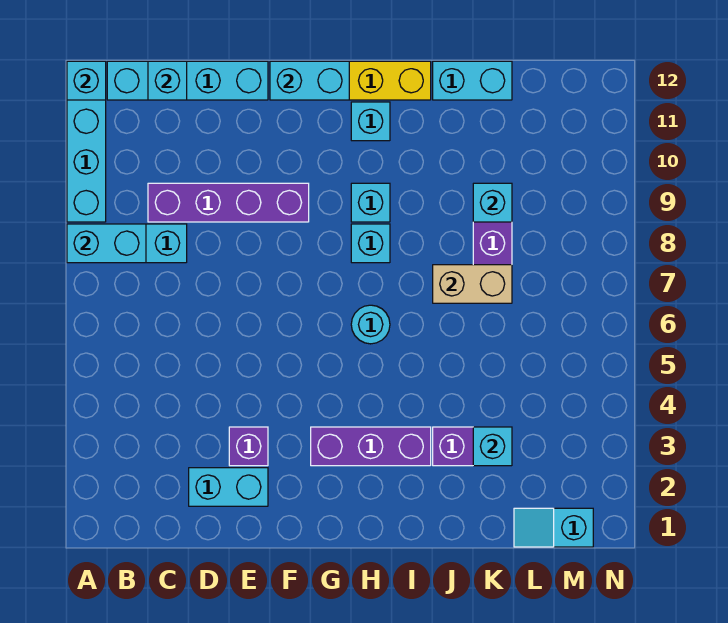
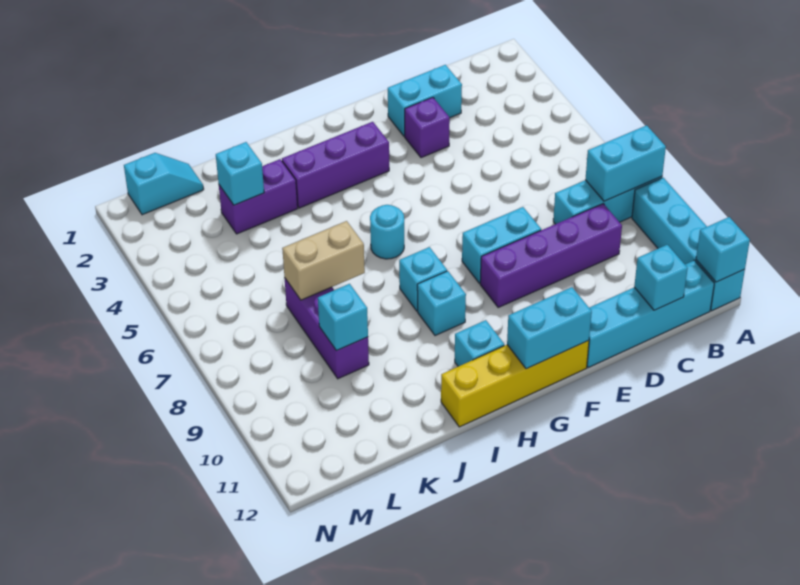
cyan brick J12:K12 level 1 -> cyan brick E8:F8 level 1

